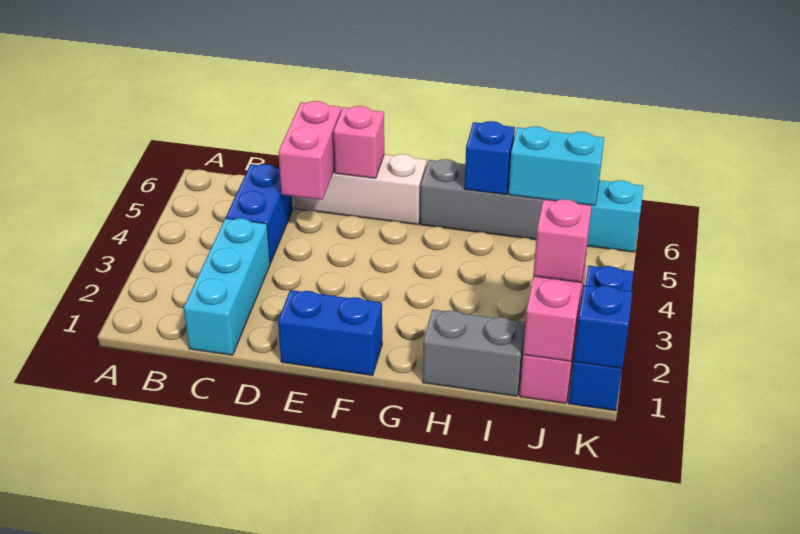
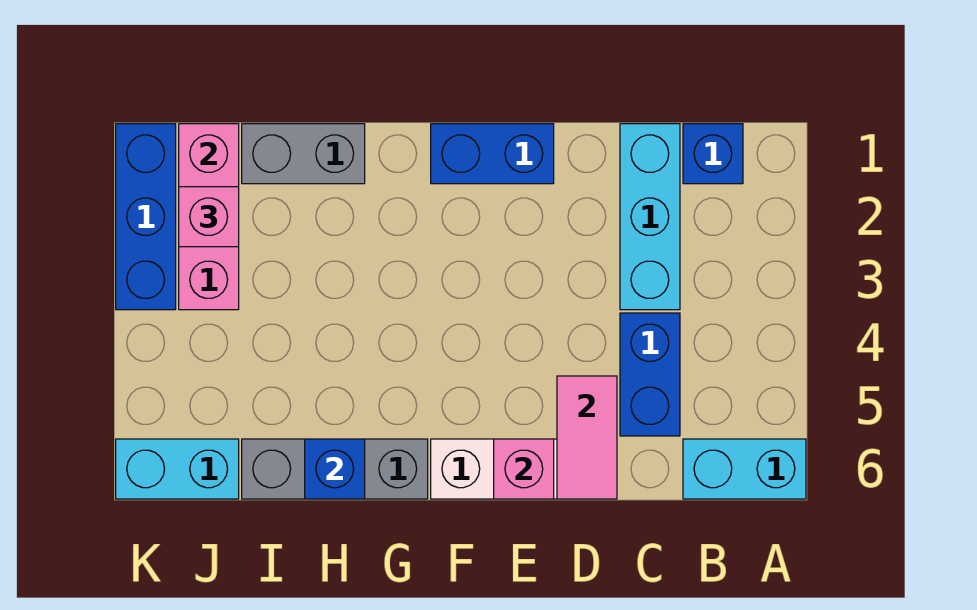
pink brick D5:D6 level 2 -> pink tile D5:D6 level 2
cyan brick I6:J6 level 2 -> cyan brick A6:B6 level 1
blue brick K1 level 2 -> blue brick B1 level 1

